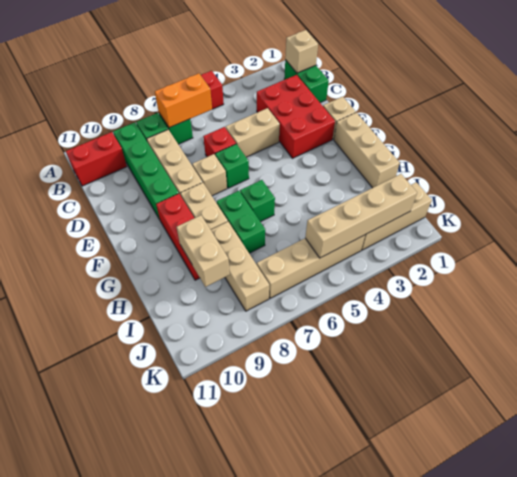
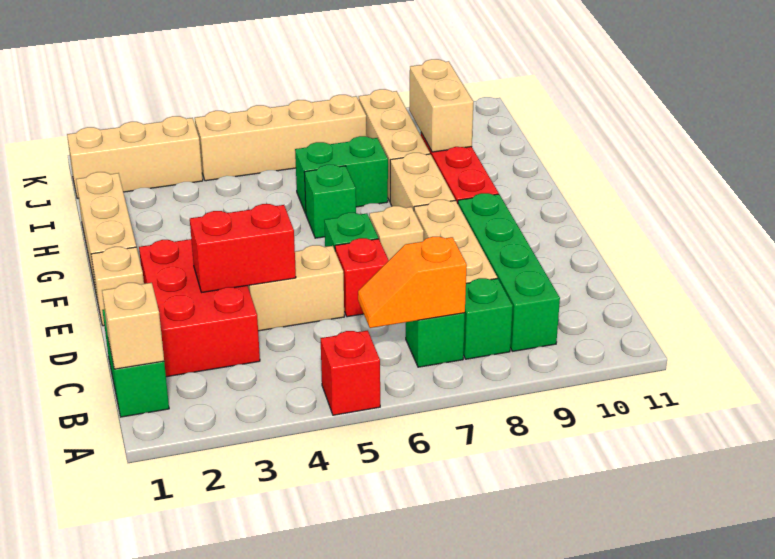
orange brick B6:B7 level 2 -> orange slope B6:B7 level 2 top 7
red brick B10:B11 level 1 -> red brick D3:D4 level 2
green brick G7:H7 level 1 -> green brick H6:H7 level 1
tan brick J2:J5 level 2 -> none

